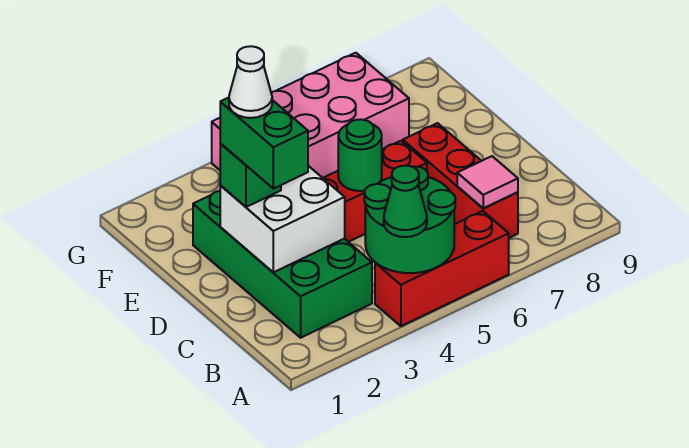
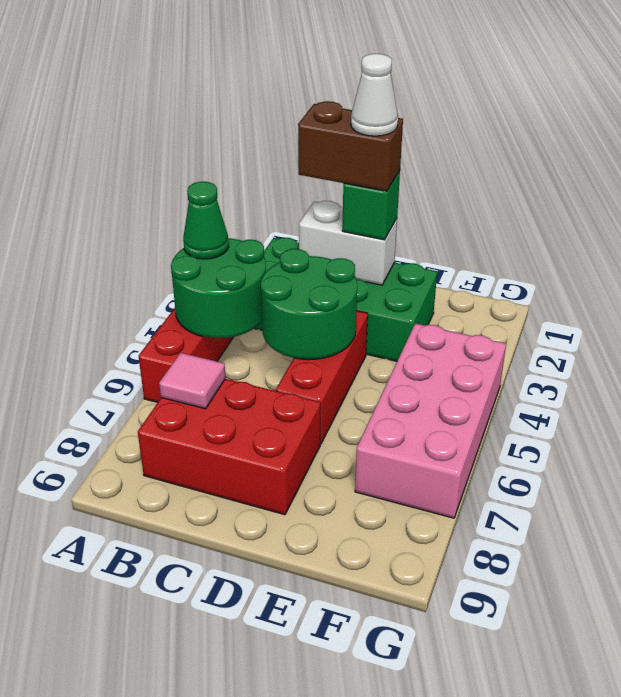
red brick B7:D7 level 1 -> red brick B7:D8 level 1
white brick C2:D3 level 2 -> white brick C2:D2 level 2
green brick C2:D2 level 4 -> brown brick C2:D2 level 4
green round brick D5 level 2 -> green round brick C4:D5 level 2

